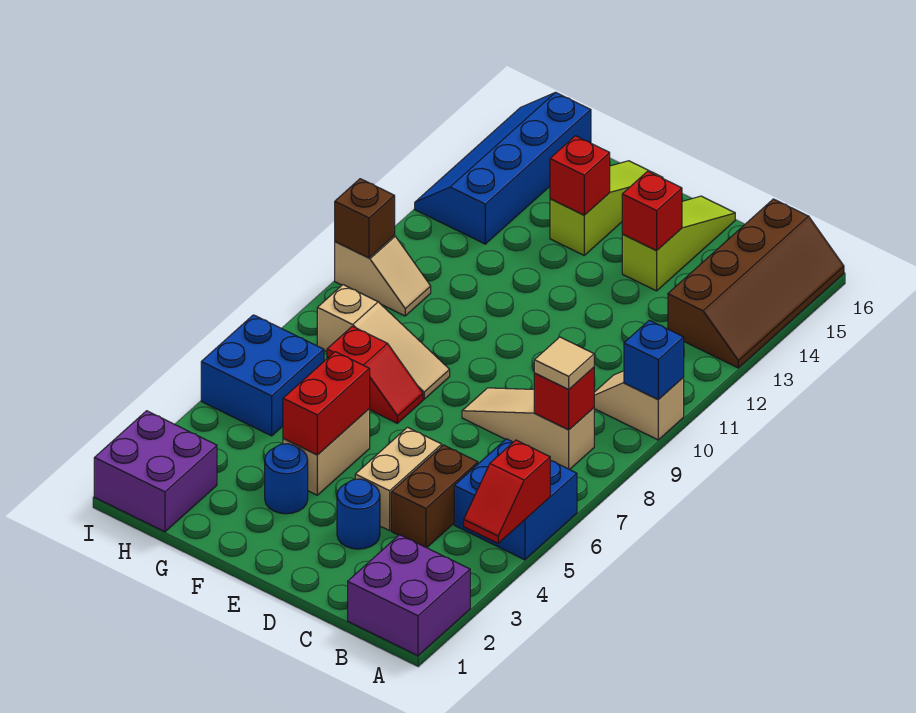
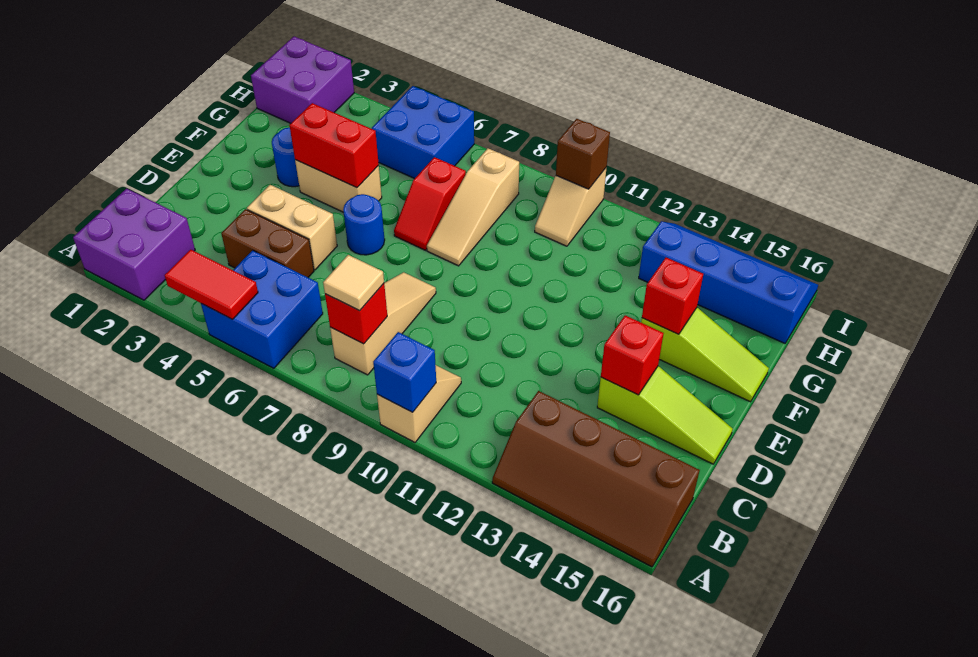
red slope A4:A5 level 2 top 5 -> red tile A4:A5 level 2
blue round brick D3 level 1 -> blue round brick E6 level 1

